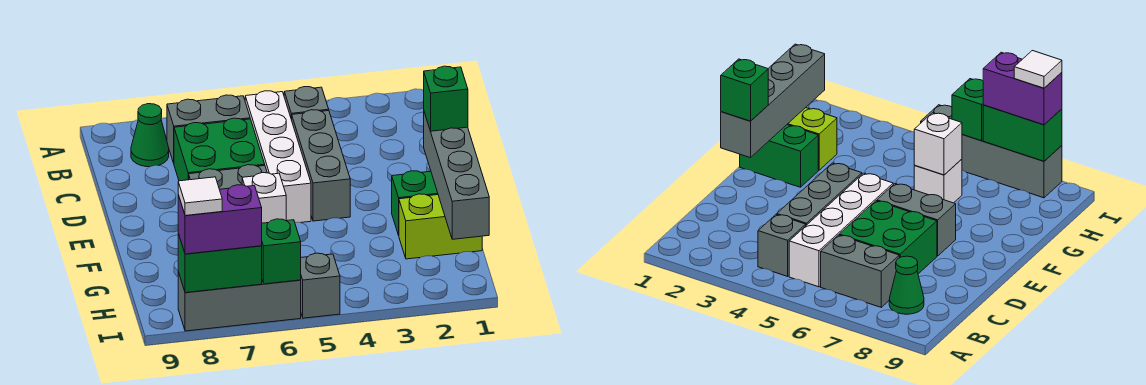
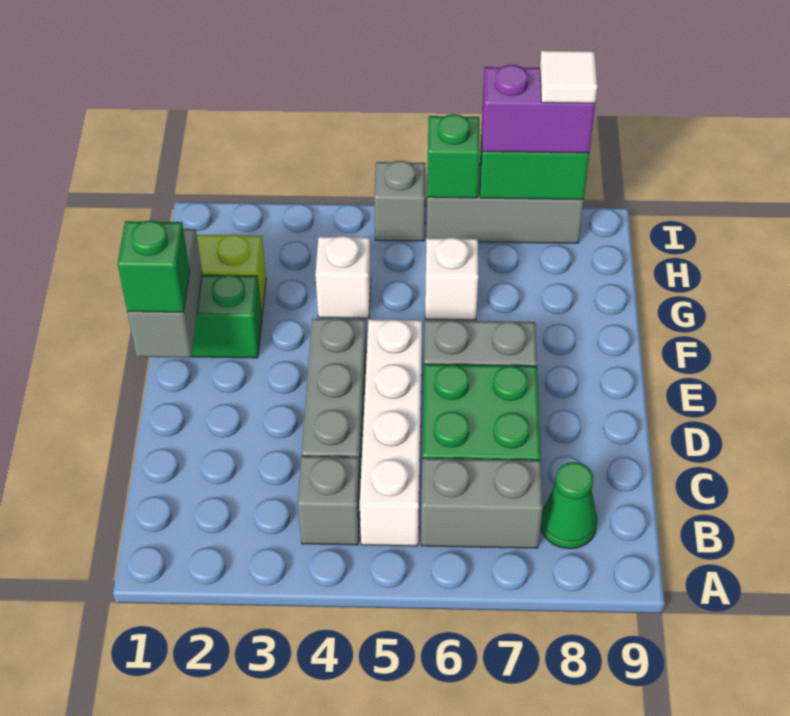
grey brick E1:H1 level 2 -> grey brick E1:F1 level 2
white brick G6 level 2 -> white brick G4 level 1

